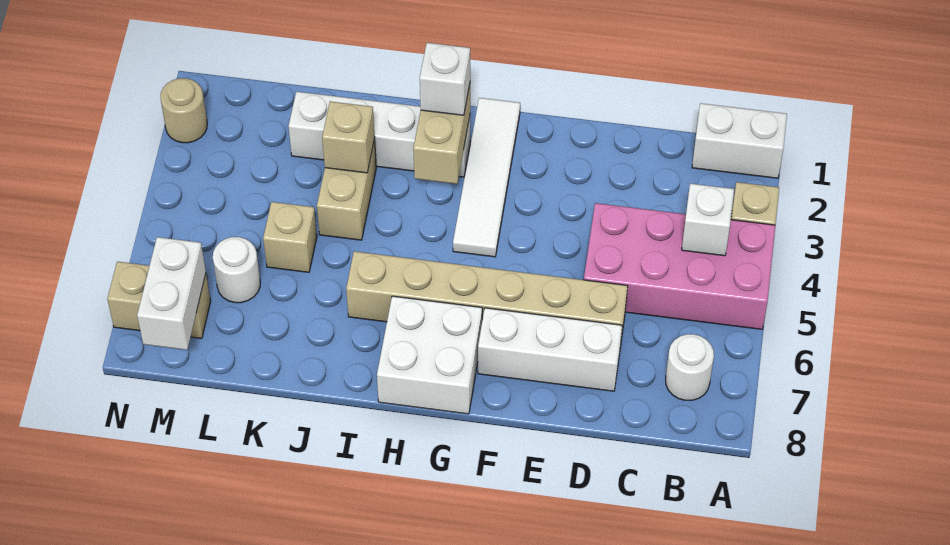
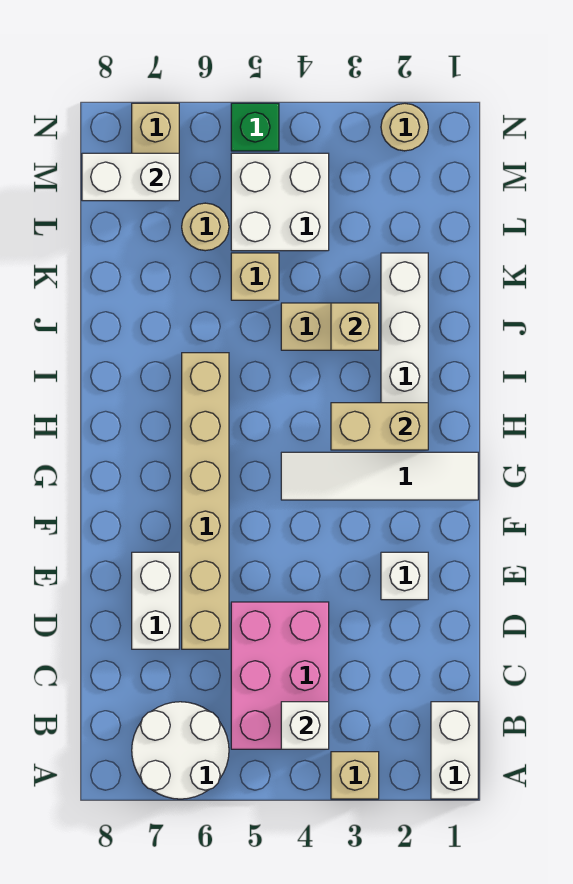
pink brick A4:D5 level 1 -> pink brick B4:D5 level 1
white round brick B7 level 1 -> white round brick A6:B7 level 1
white brick D7:F7 level 1 -> white brick D7:E7 level 1
white brick G7:H8 level 1 -> white brick L4:M5 level 1
white brick H2 level 3 -> white brick E2 level 1
white round brick L6 level 1 -> tan round brick L6 level 1
none -> green brick N5 level 1

